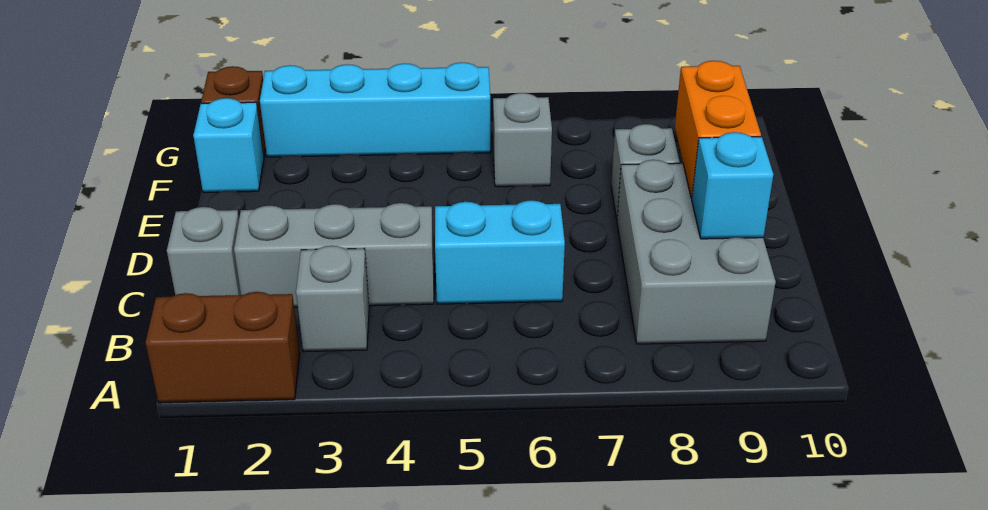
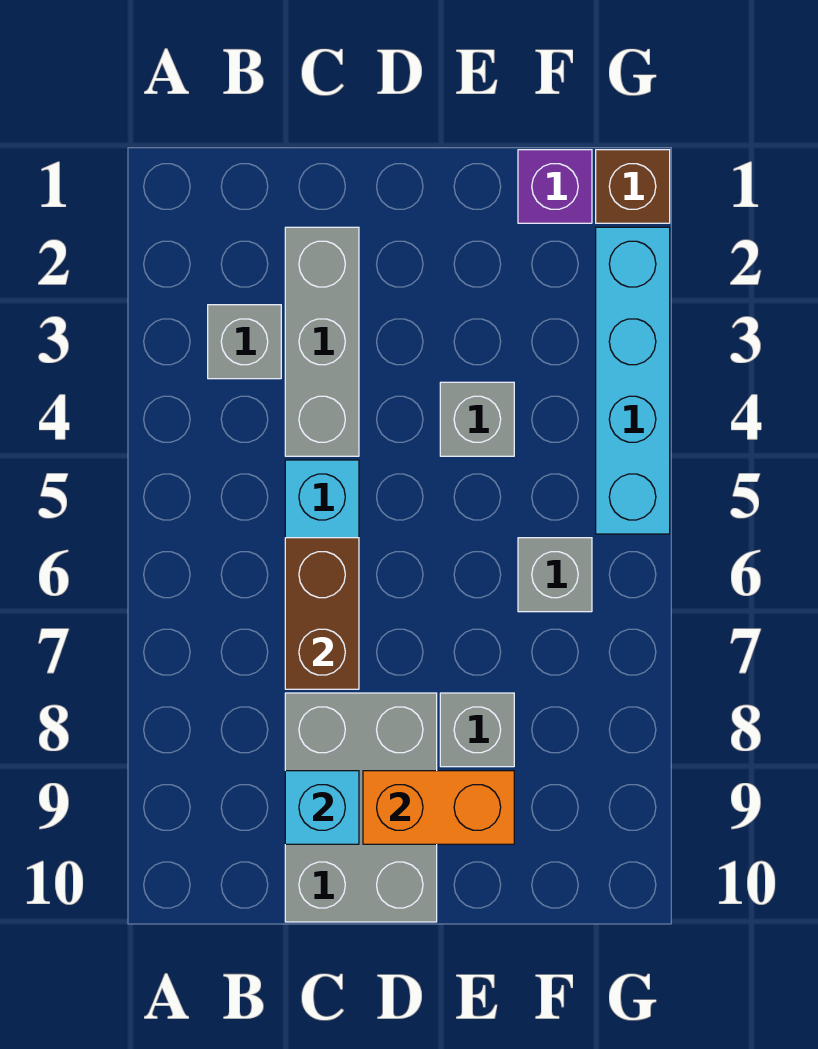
brown brick A1:A2 level 1 -> brown brick C6:C7 level 2
grey brick B8:D9 level 1 -> grey brick C8:D10 level 1
grey brick C1 level 1 -> grey brick E4 level 1
cyan brick F1 level 1 -> purple brick F1 level 1

